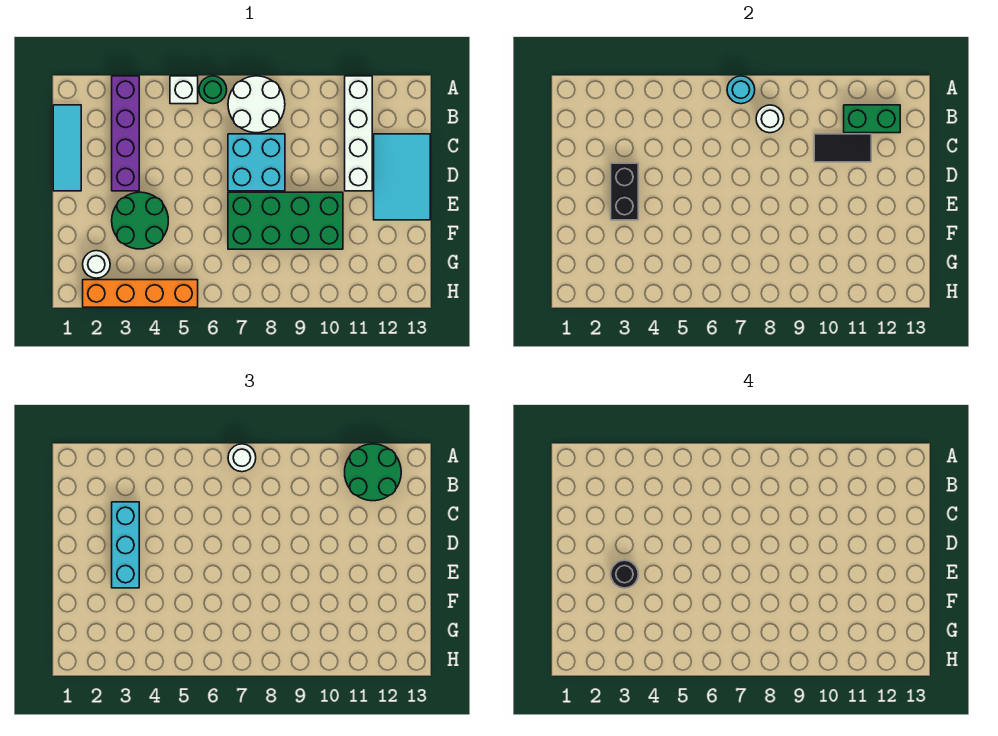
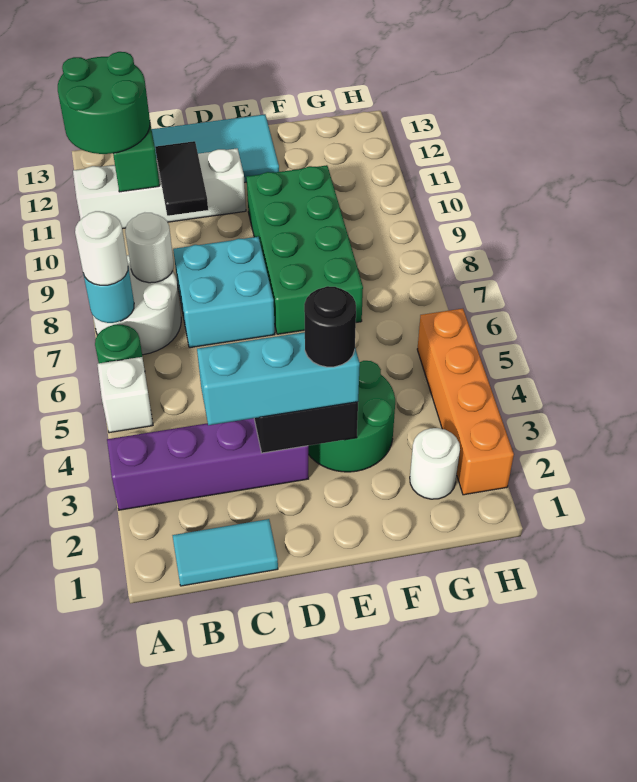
cyan tile B1:D1 level 1 -> cyan tile B1:C1 level 1

